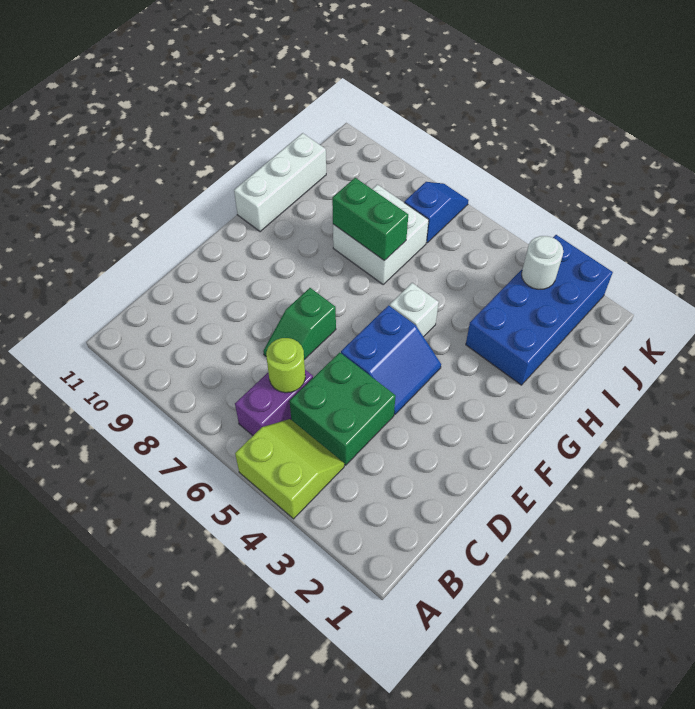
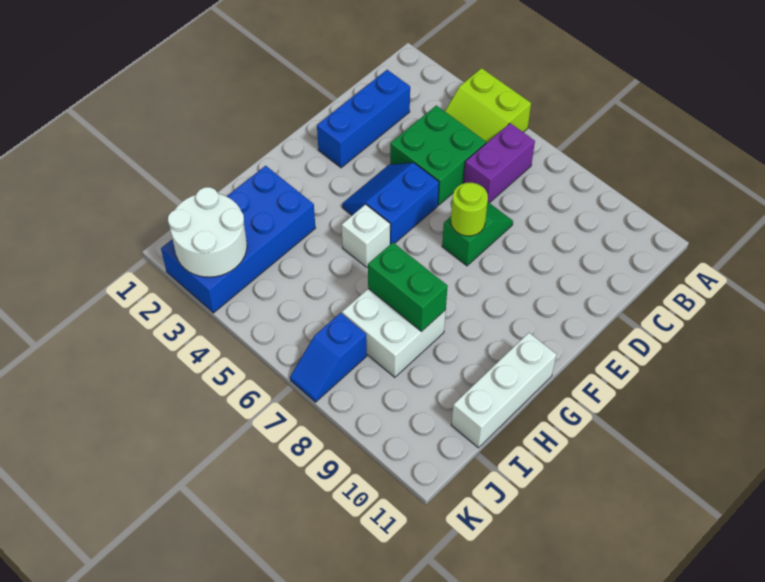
none -> blue brick C2:E2 level 1
lime round brick C6 level 2 -> lime round brick E7 level 2
white round brick J3 level 2 -> white round brick J2:K3 level 2

